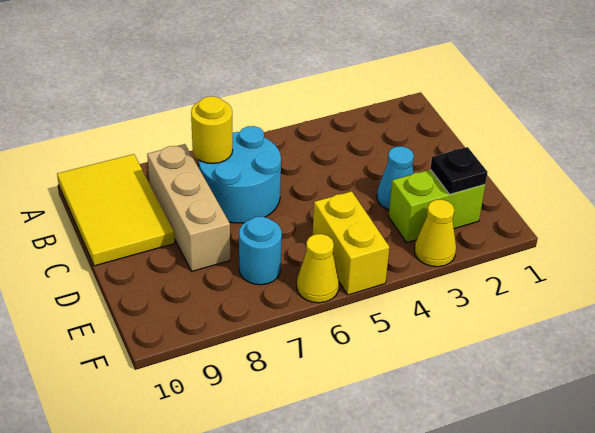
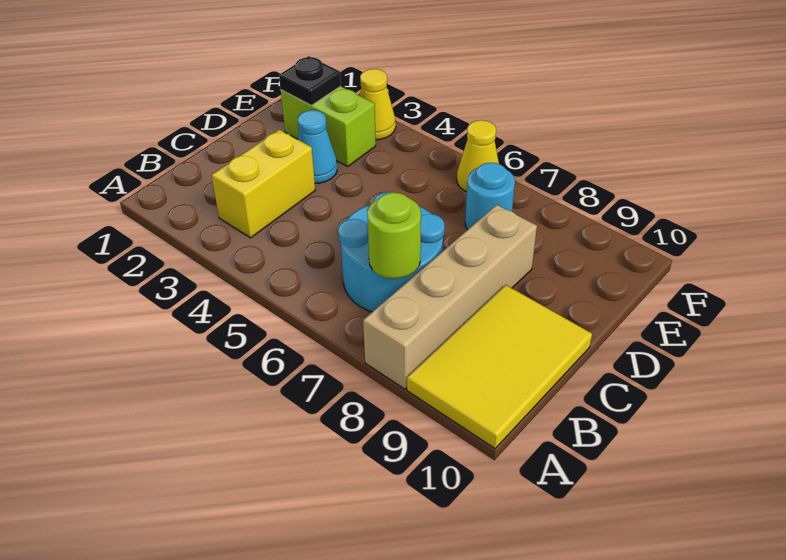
yellow round brick B7 level 2 -> lime round brick B7 level 2
tan brick B8:D8 level 1 -> tan brick A8:D8 level 1
yellow brick E5:F5 level 1 -> yellow brick B3:C3 level 1

